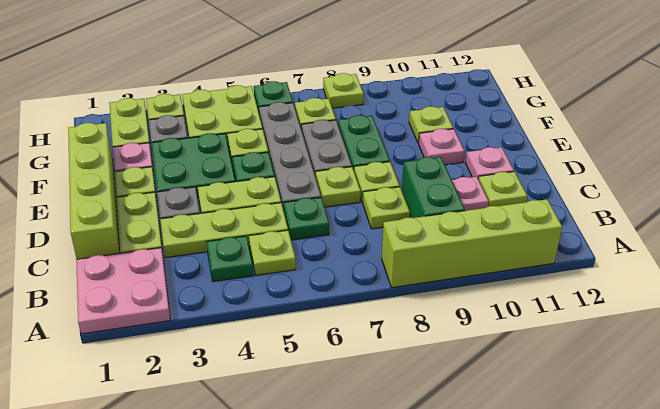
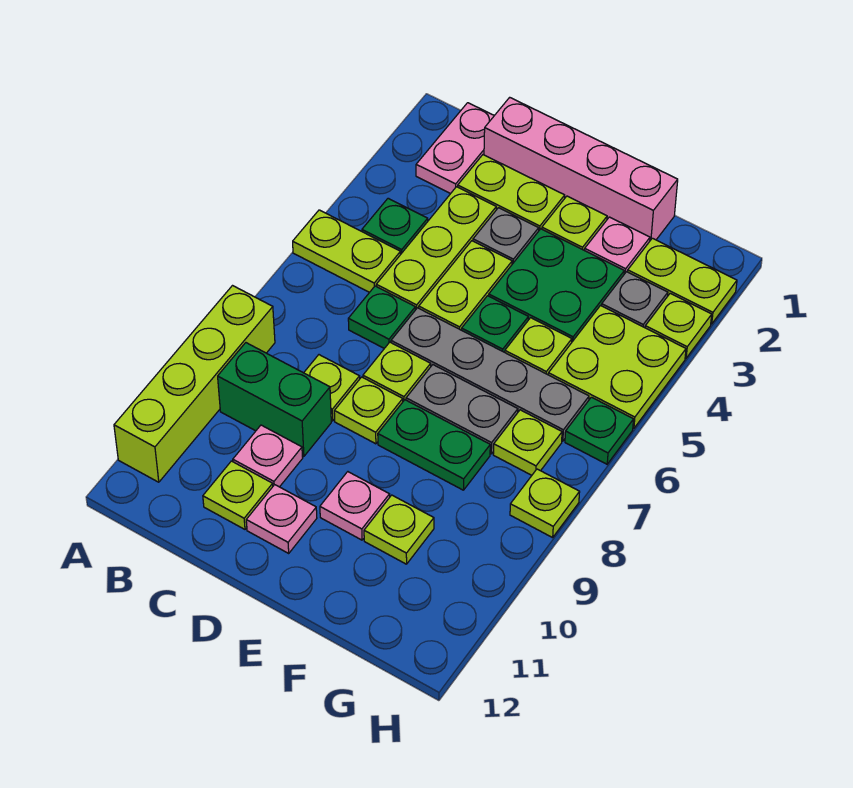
pink plate A1:B2 level 1 -> pink plate B1:B2 level 1
lime plate B5 level 1 -> lime plate A5:B5 level 1
lime brick C1:F1 level 1 -> pink brick C1:F1 level 1

